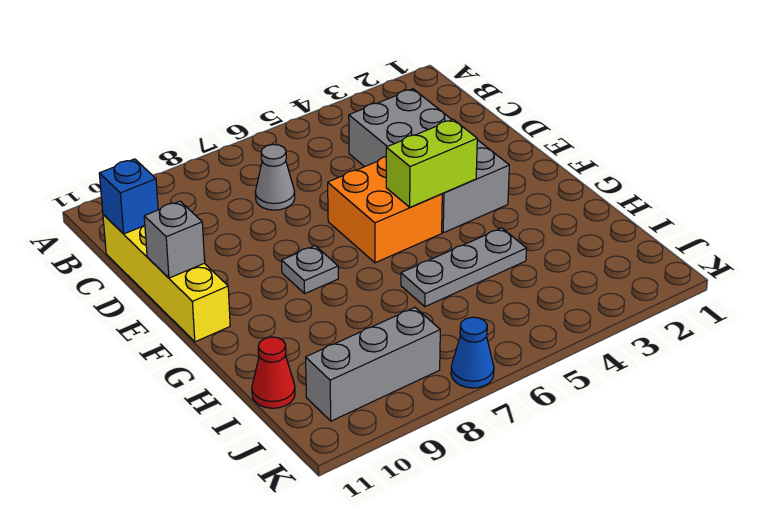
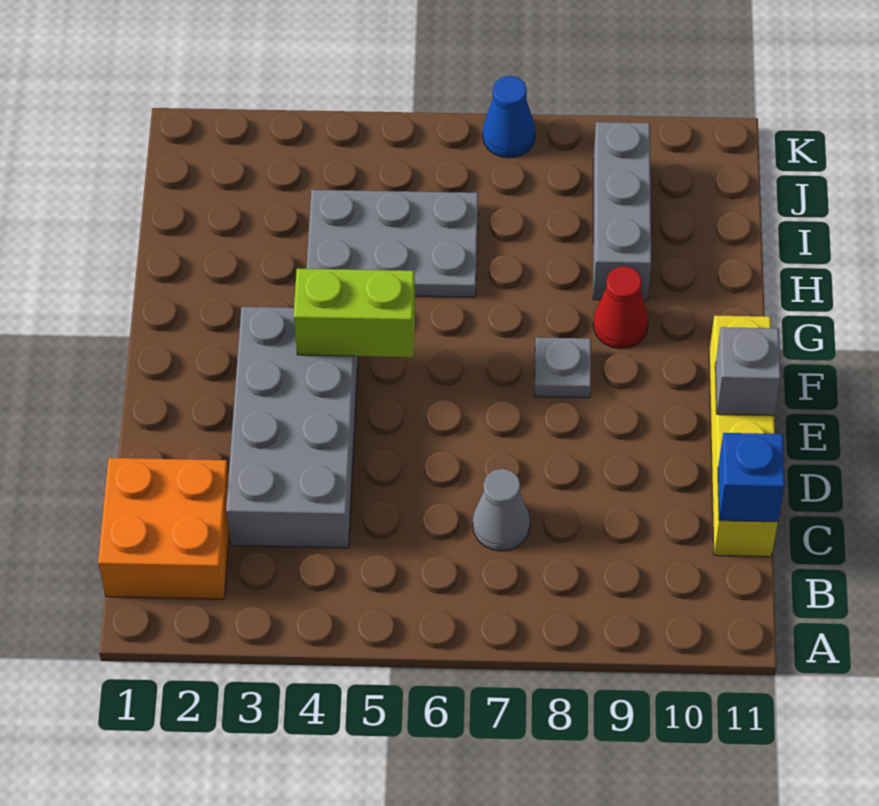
orange brick E5:F6 level 1 -> orange brick B1:C2 level 1
grey plate H4:H6 level 1 -> grey plate H4:I6 level 1
red cone I11 level 1 -> red cone G9 level 1
grey brick J8:J10 level 1 -> grey brick H9:J9 level 1

